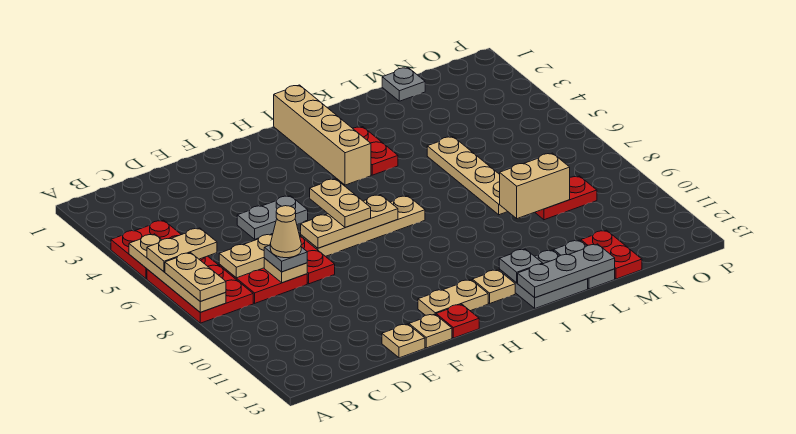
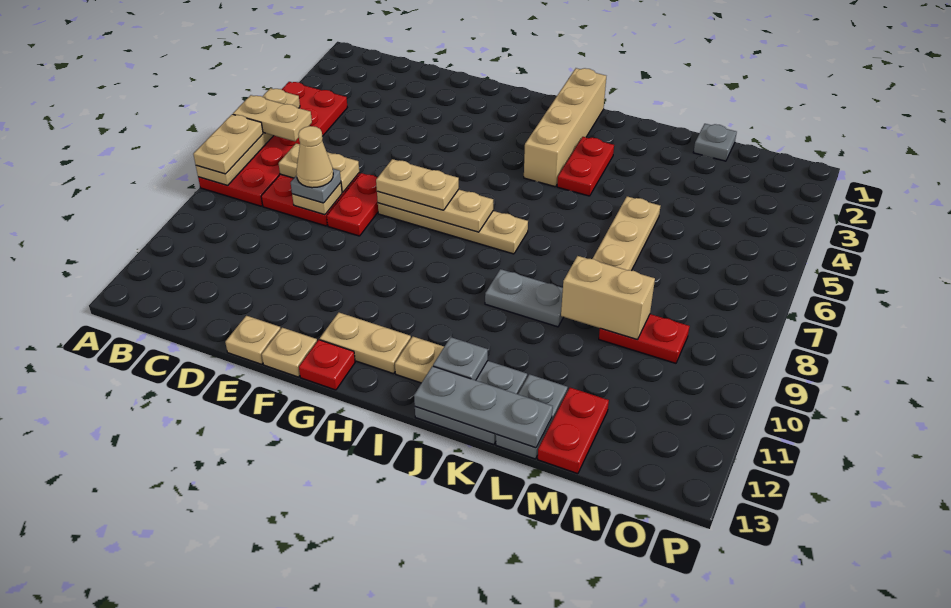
grey plate E5:F5 level 1 -> grey plate J9:K9 level 1
tan plate G6:G7 level 3 -> tan plate F7:G7 level 3

